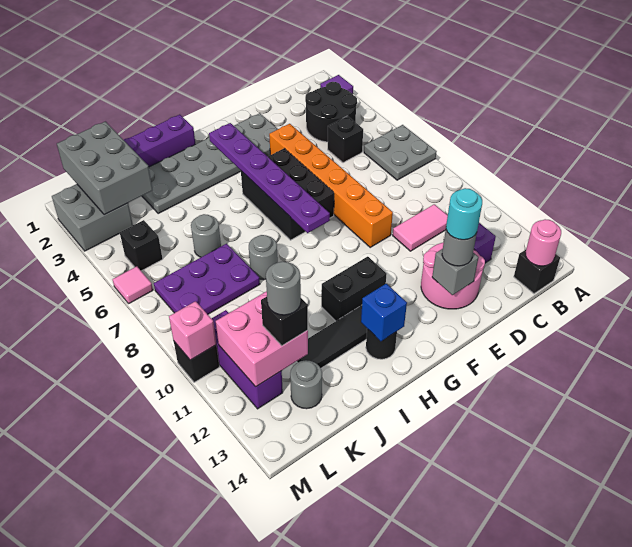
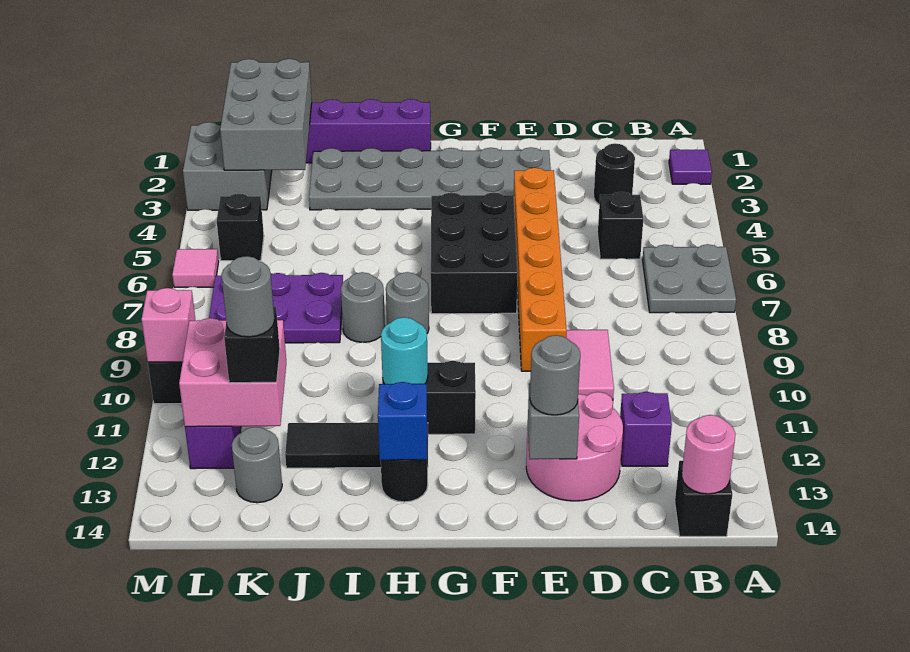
black round brick B3:C4 level 1 -> black round brick C3 level 1
pink tile C10:D10 level 1 -> pink tile D9:D10 level 1
cyan round brick E13 level 4 -> cyan round brick H11 level 2
purple plate G3:G8 level 2 -> none
grey round brick J6 level 1 -> grey round brick H8 level 1

